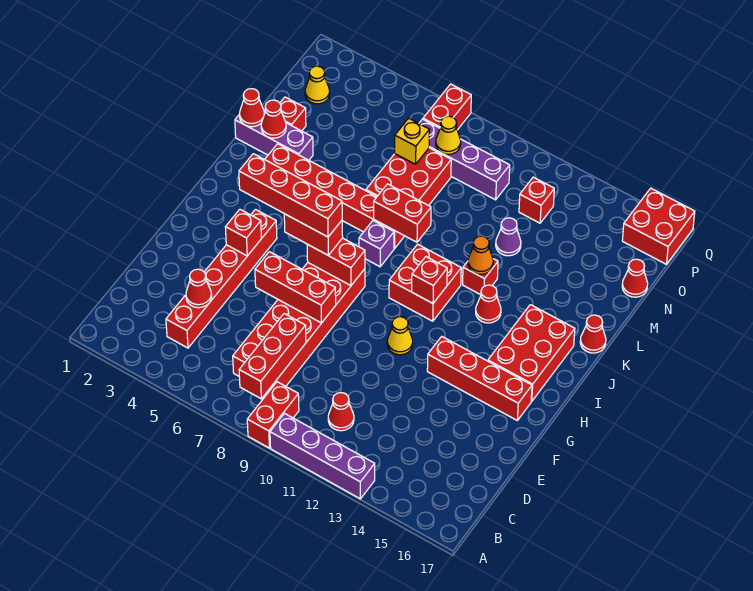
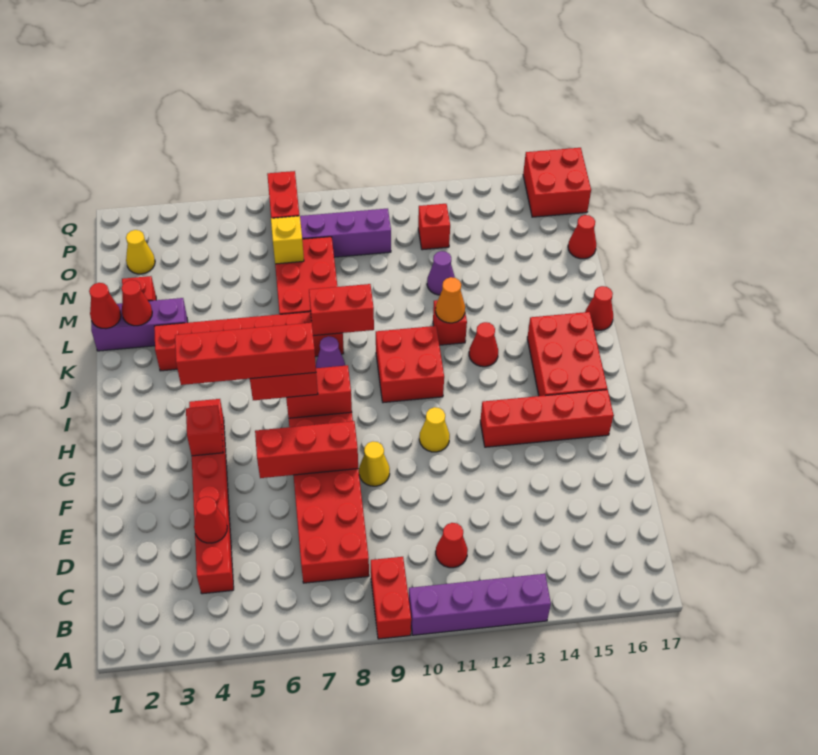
red brick B8:D8 level 2 -> none
red brick I11 level 2 -> none
purple brick J8 level 1 -> purple cone J8 level 1
yellow cone O8 level 2 -> yellow cone F9 level 1

